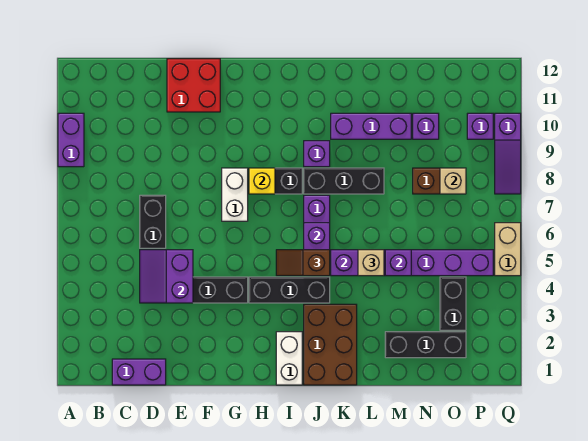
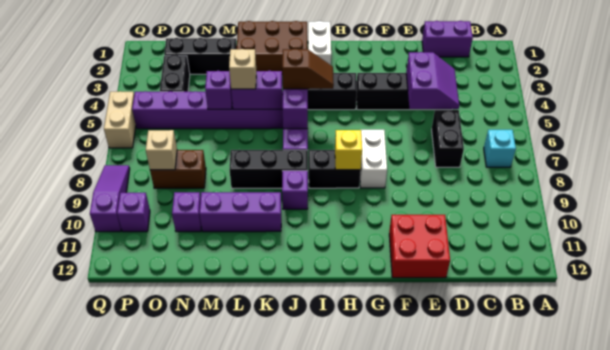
purple brick A9:A10 level 1 -> none
none -> cyan brick B7 level 1
brown brick J1:K3 level 1 -> brown brick J1:L2 level 1

